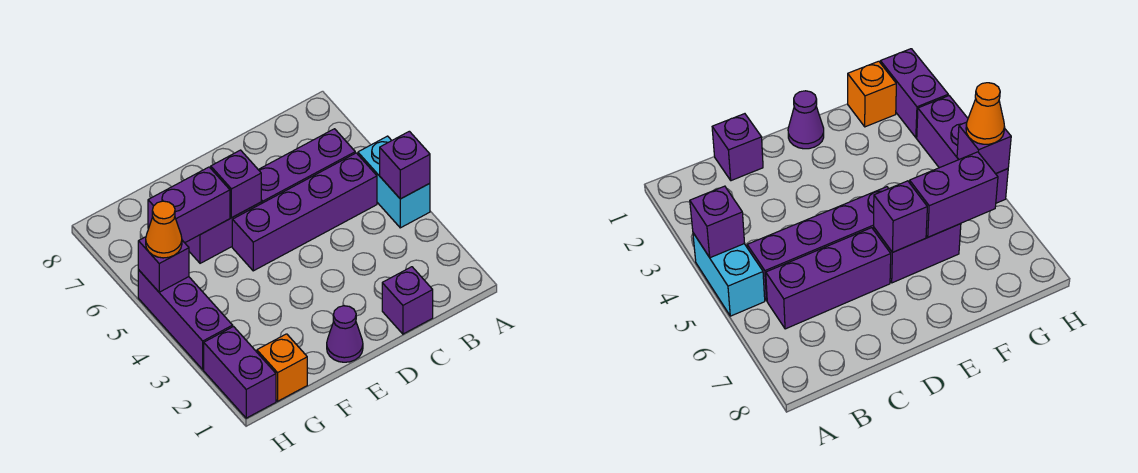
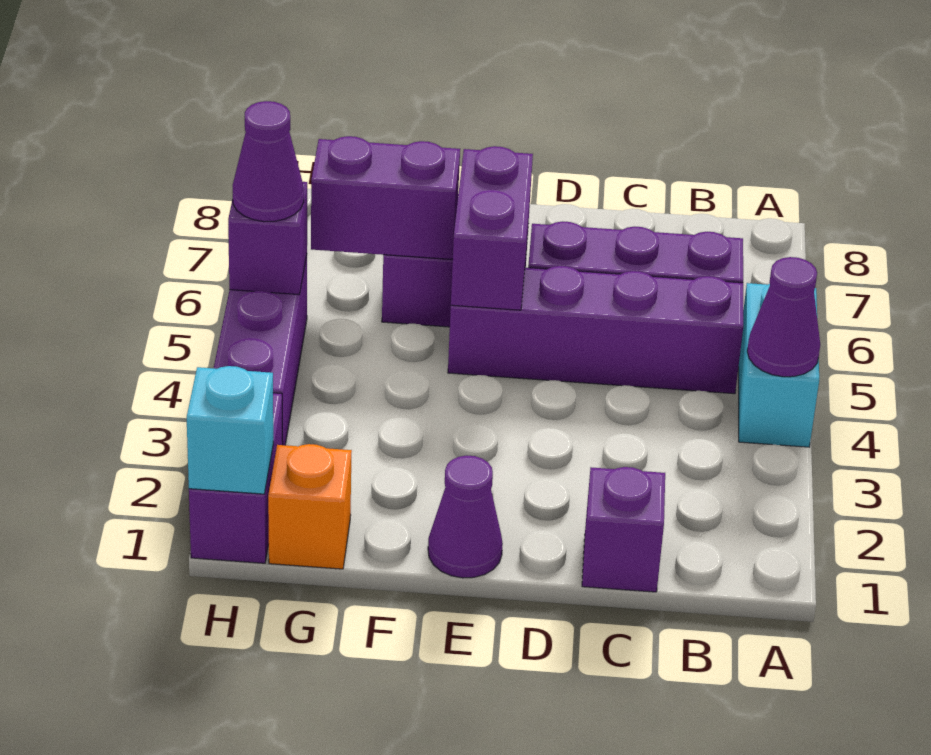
purple brick A4 level 2 -> purple cone A4 level 2
purple brick E6 level 2 -> purple brick E5:E6 level 2
none -> cyan brick H1 level 2
orange cone H5 level 3 -> purple cone H5 level 3

